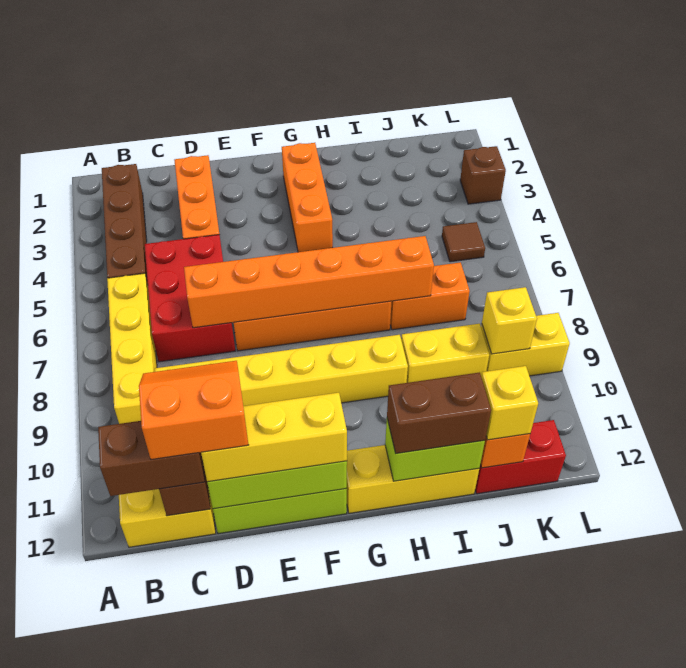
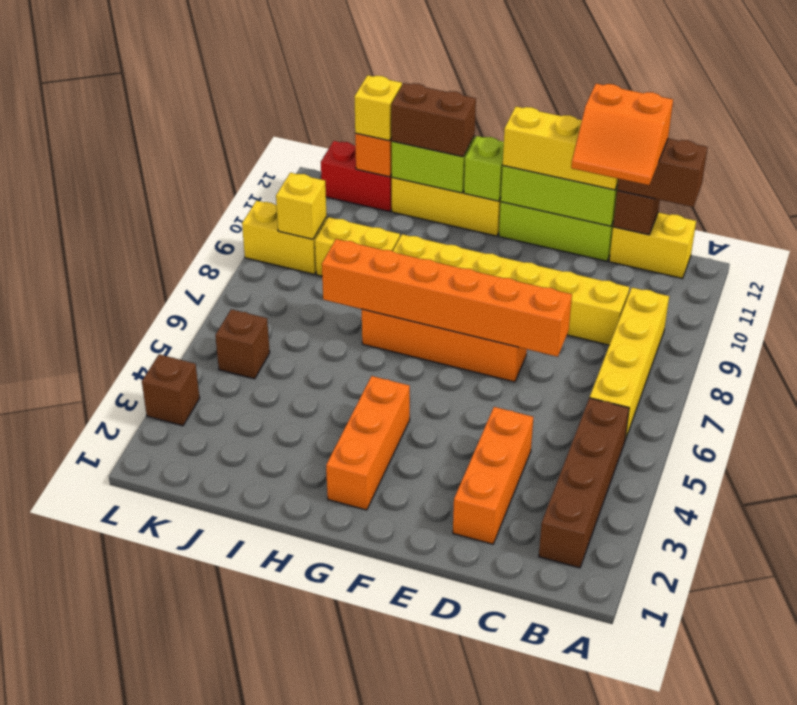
red brick C5:D7 level 1 -> none
none -> lime brick G12 level 2
orange brick I7:J7 level 1 -> none
brown tile K5 level 1 -> brown brick K5 level 1

